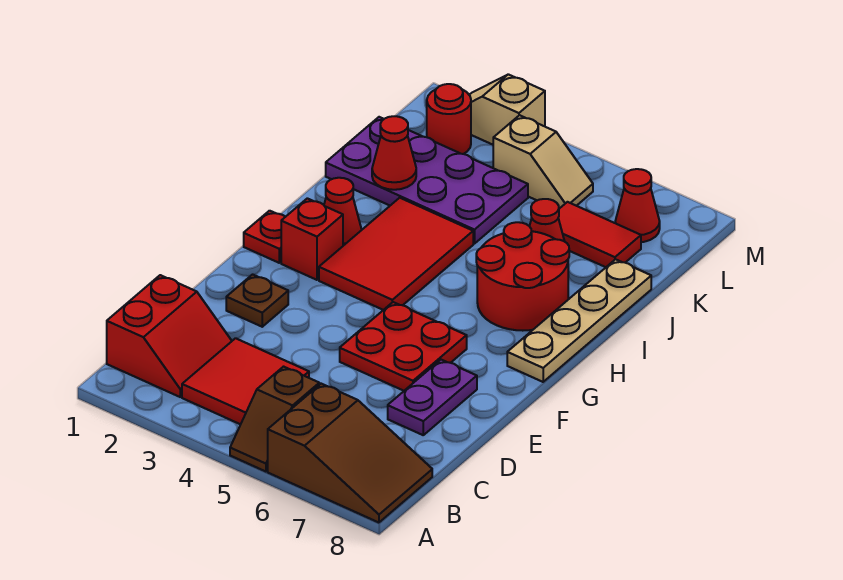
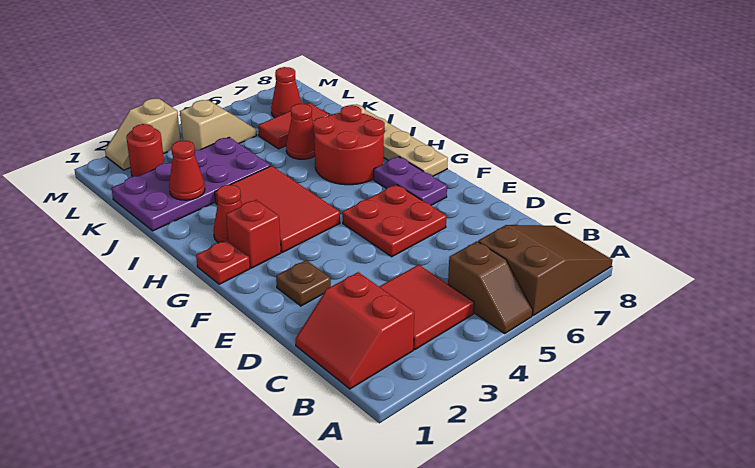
red slope B1:C2 level 1 top 1 -> red slope B1:C2 level 1 top 2
purple plate D7:E7 level 1 -> purple plate F7:G7 level 1

